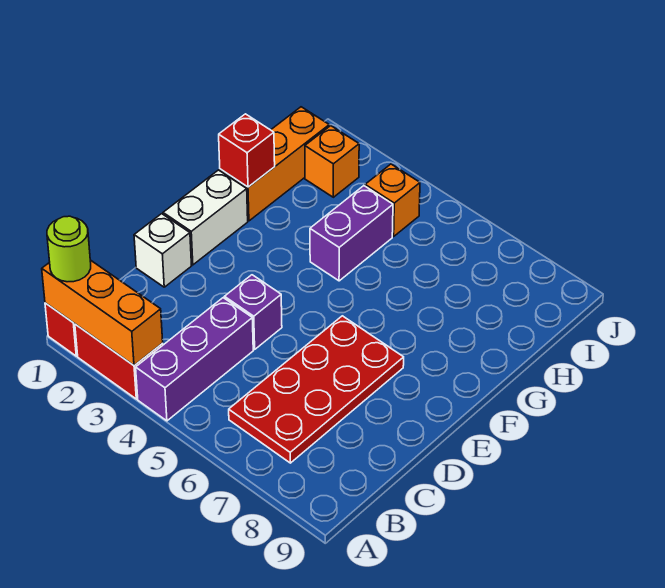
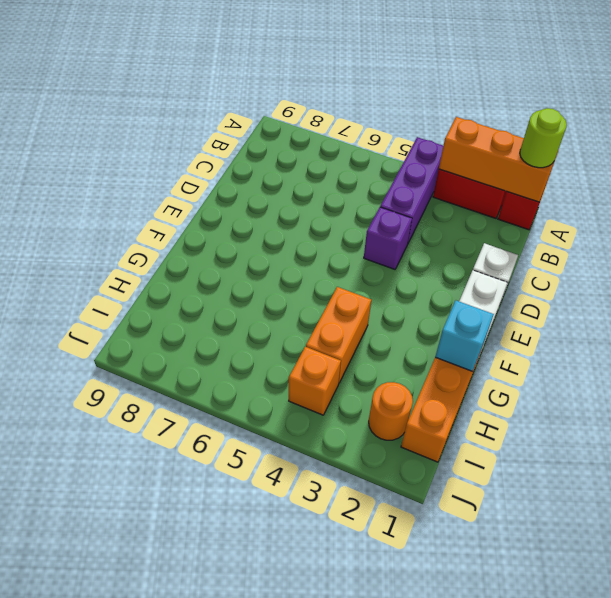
red plate B6:E7 level 1 -> none
red brick G1 level 2 -> cyan brick G1 level 2
purple brick G4:H4 level 1 -> orange brick G4:H4 level 1
orange brick I2 level 1 -> orange round brick I2 level 1

